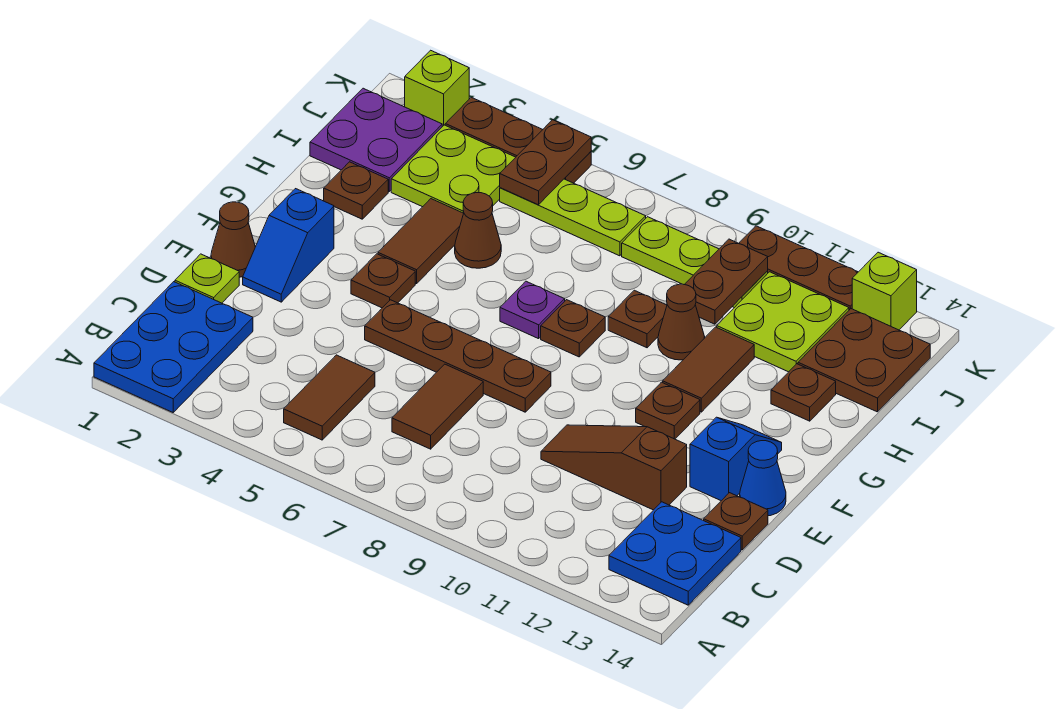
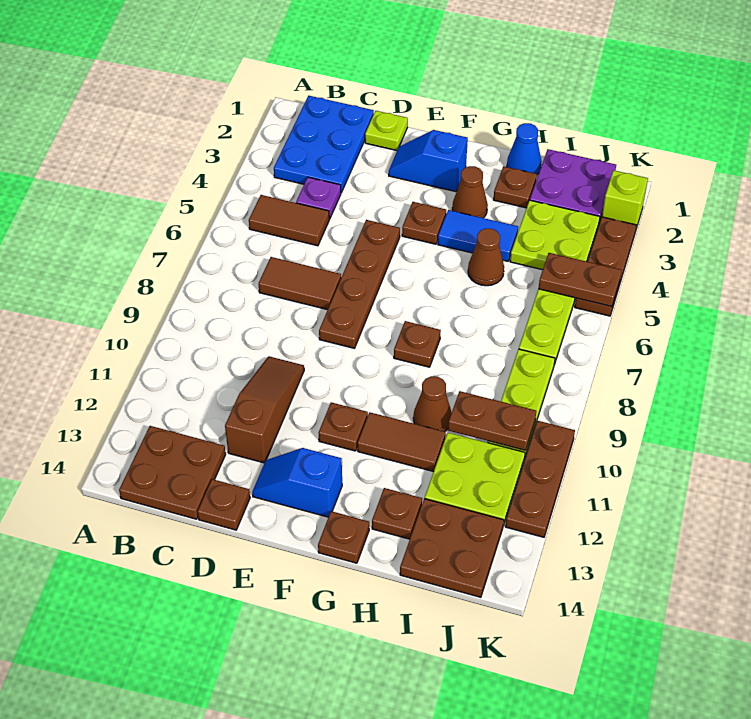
blue plate A1:C2 level 1 -> blue plate B1:C3 level 1
blue plate B13:C14 level 1 -> brown plate B13:C14 level 1
brown cone E1 level 1 -> brown cone G3 level 1
blue slope E13:F13 level 1 top E -> blue slope E13:F13 level 1 top F
blue cone E14 level 1 -> blue cone H1 level 1
brown tile G4:H4 level 1 -> blue tile G4:H4 level 1
purple plate G7 level 1 -> purple plate C4 level 1
brown plate H9 level 1 -> brown plate G14 level 1
lime brick K13 level 1 -> none

